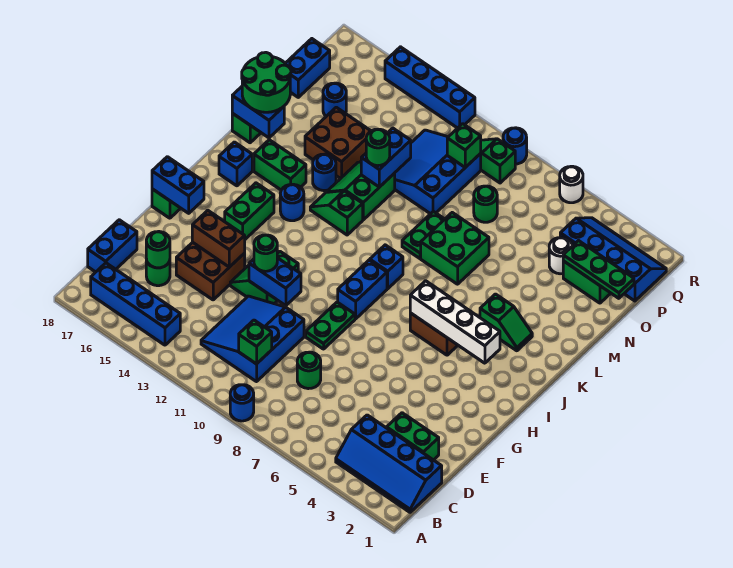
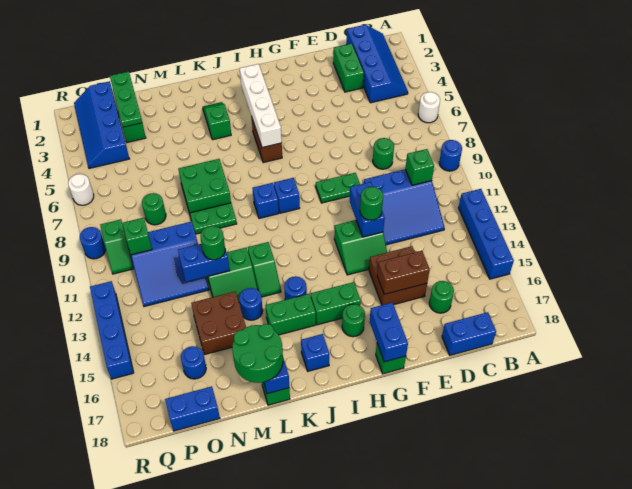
blue brick B14:B17 level 1 -> blue brick A12:A15 level 1
green round brick D16 level 2 -> green round brick H16 level 1
brown brick F14:F15 level 2 -> brown brick E15:F15 level 2
blue brick H9:I9 level 1 -> blue brick I9 level 1
green brick K15:K16 level 1 -> green brick J15:K15 level 1
white round brick O4 level 1 -> white round brick A6 level 1

